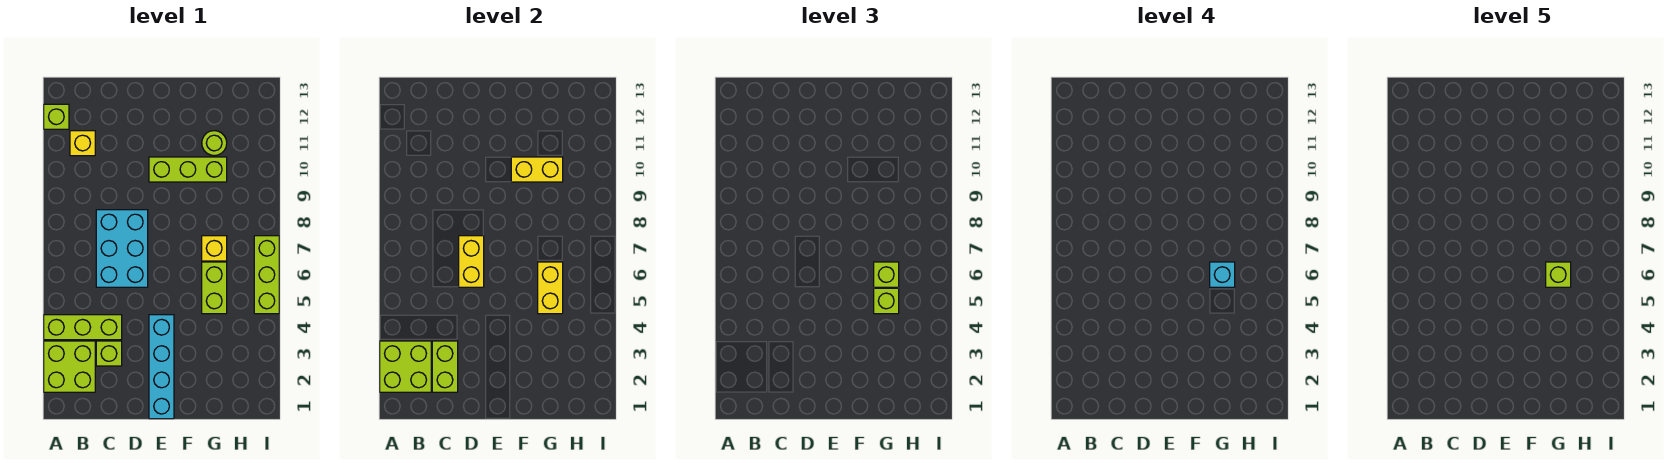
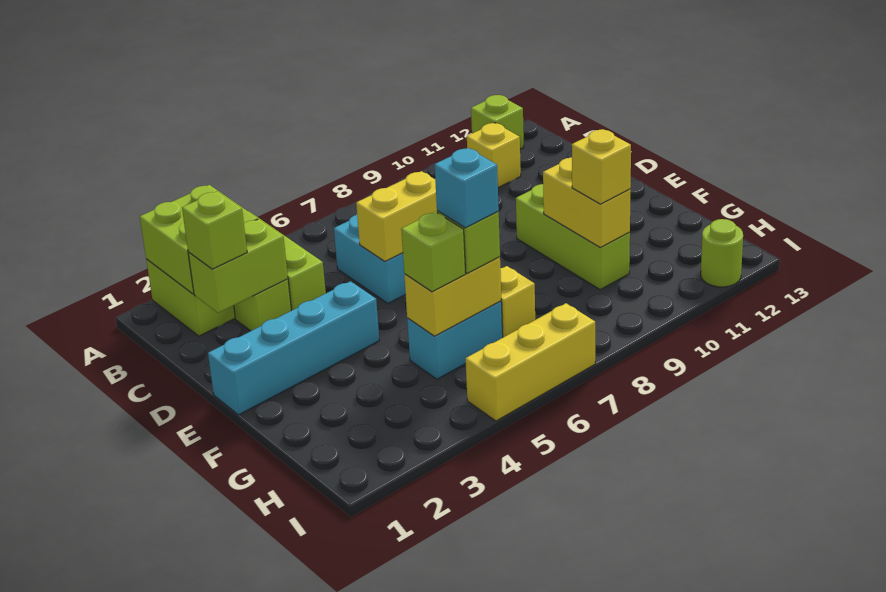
lime brick G5:G6 level 1 -> cyan brick G5:G6 level 1
lime brick G6 level 5 -> lime brick C2 level 3
none -> yellow brick G10 level 3
lime round brick G11 level 1 -> lime round brick I12 level 1
lime brick I5:I7 level 1 -> yellow brick I5:I7 level 1

